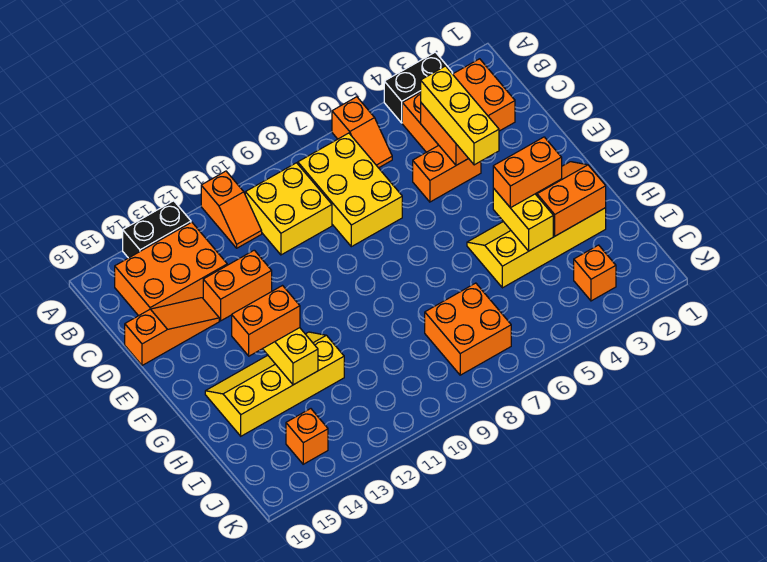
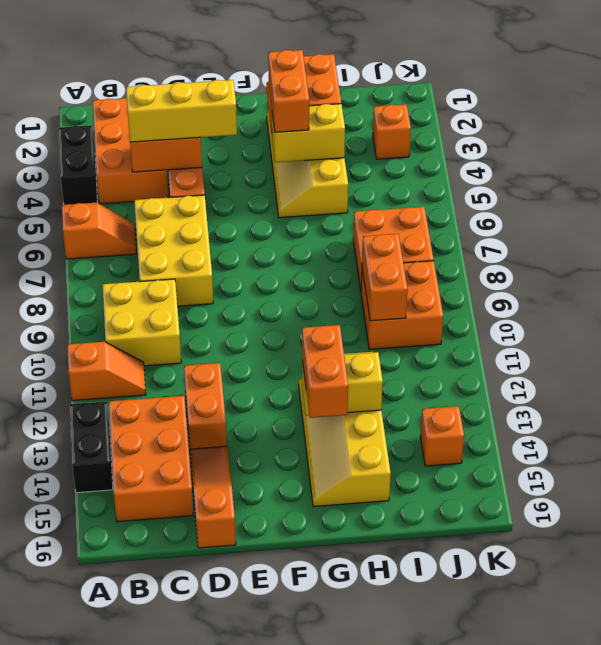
yellow brick B7:D8 level 1 -> yellow brick C6:D8 level 1
none -> orange brick I9:J10 level 1
none -> orange brick I9:I10 level 2

